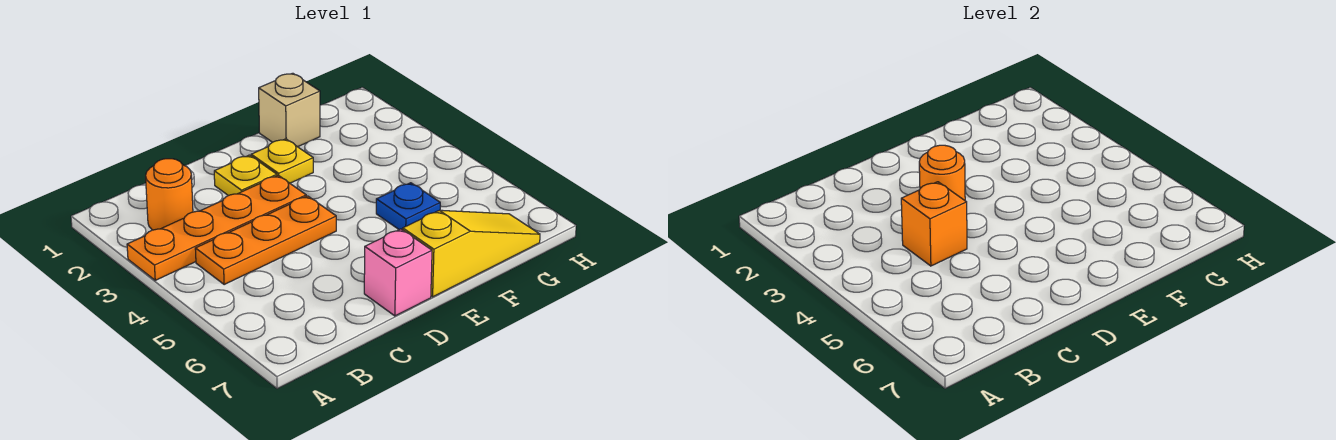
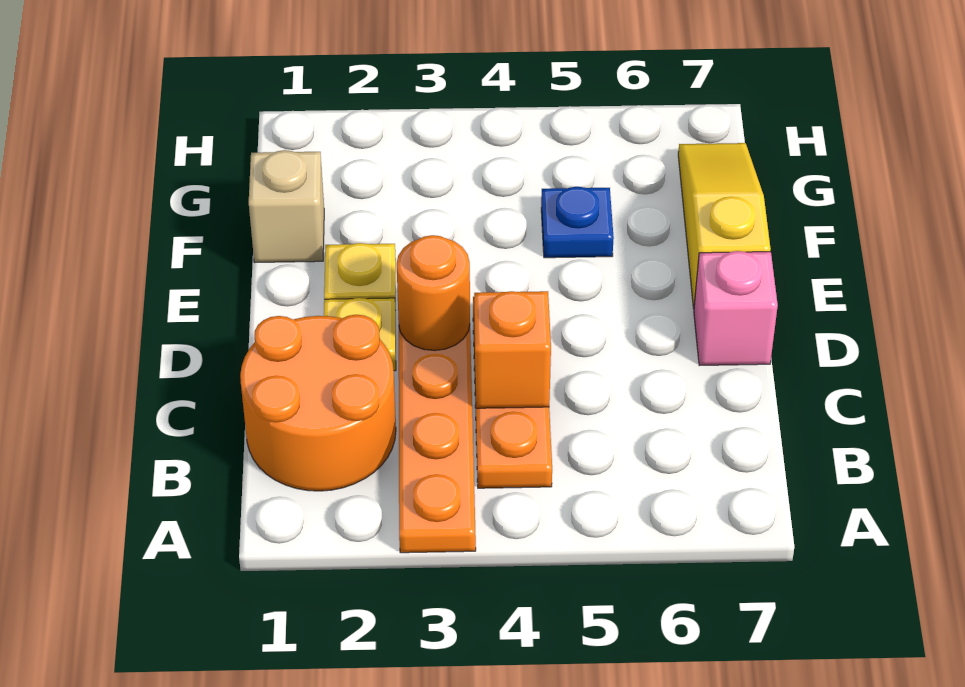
orange round brick B2 level 1 -> orange round brick B1:C2 level 1

